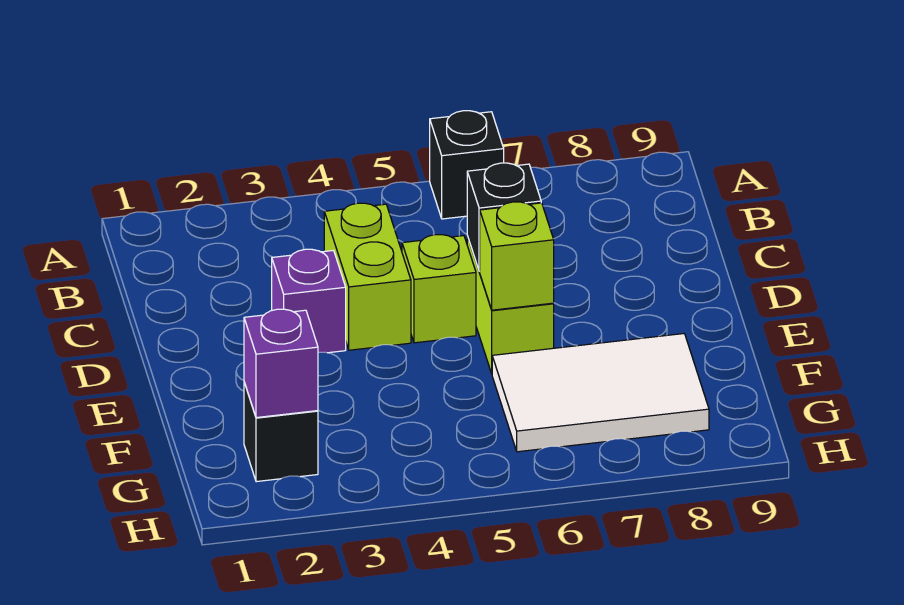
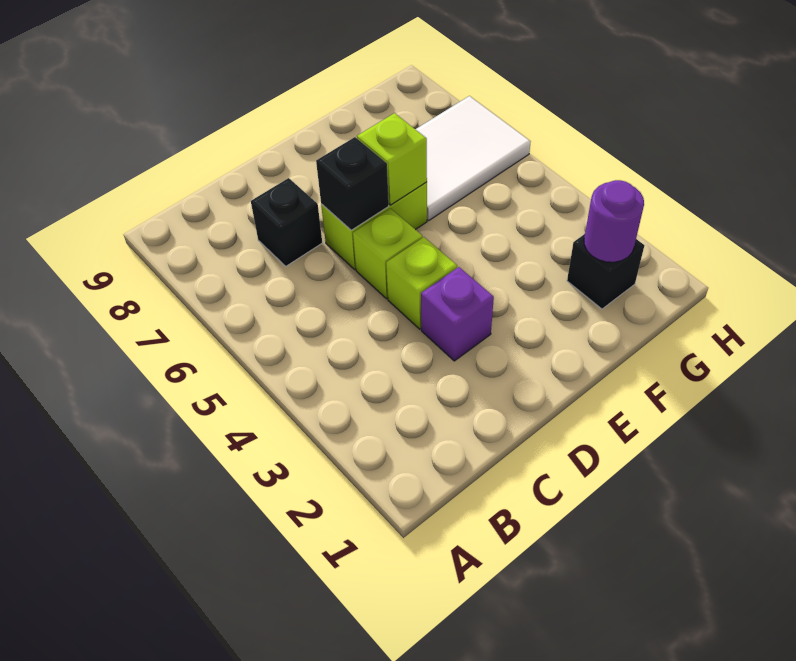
black brick A6 level 1 -> black brick C7 level 1
lime brick C4:D4 level 1 -> lime brick D4 level 1
white tile F6:G8 level 1 -> white tile F6:H7 level 1
purple brick G2 level 2 -> purple round brick G2 level 2

